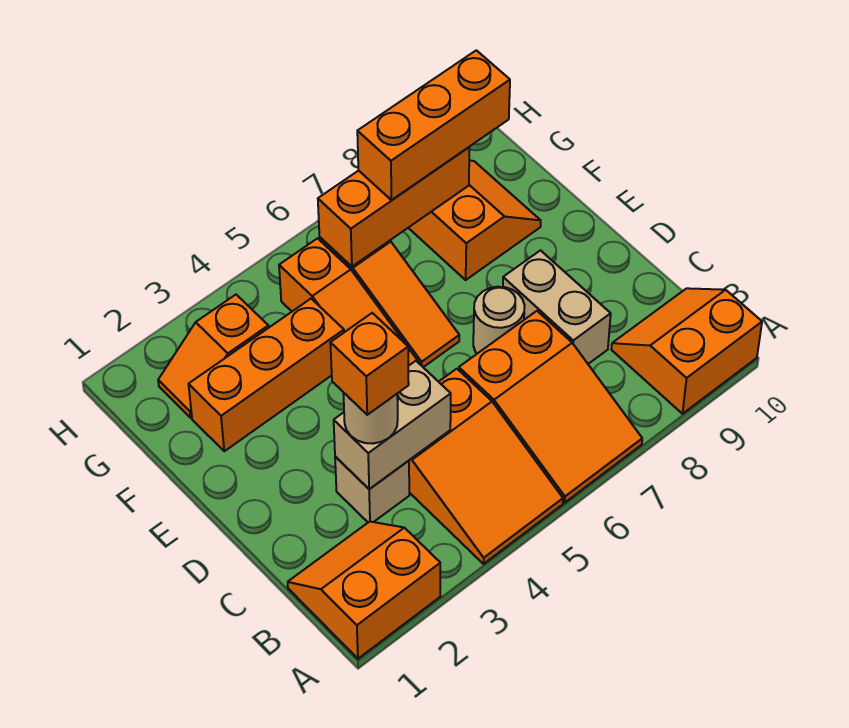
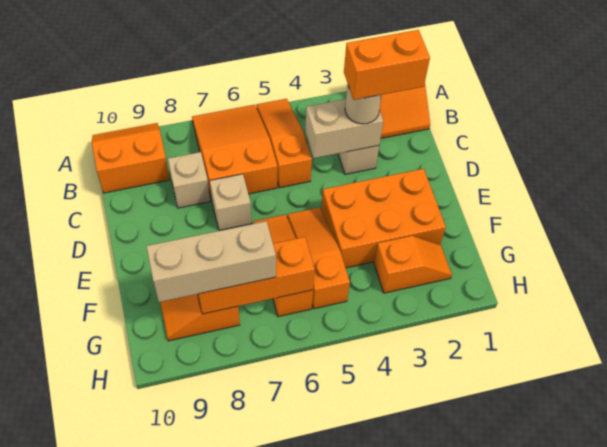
orange slope A4:C5 level 1 top C -> orange slope A5:C5 level 1 top C
orange slope A9:B10 level 1 top A -> orange slope A9:B10 level 1 top B
orange brick C3 level 4 -> orange brick C2:C3 level 4
tan brick C8:D8 level 1 -> tan brick C8 level 1
tan round brick D7 level 1 -> tan brick D7 level 1
orange brick F2:F4 level 1 -> orange brick E2:F4 level 1
orange brick G7:G9 level 3 -> tan brick G7:G9 level 3

